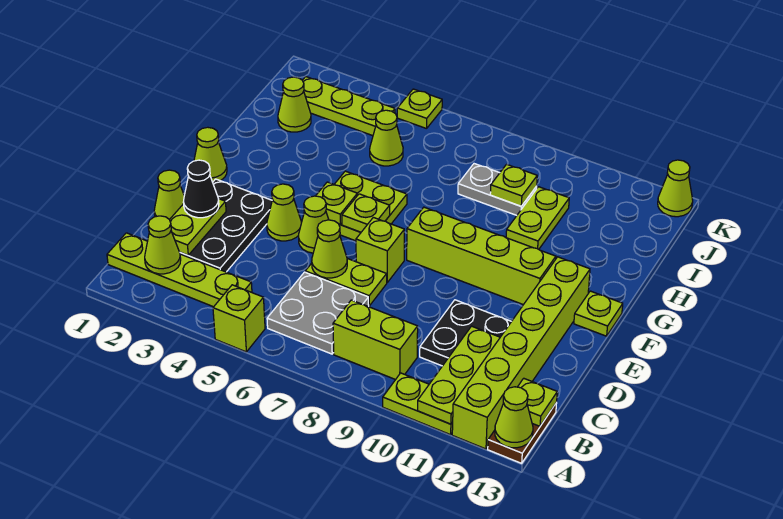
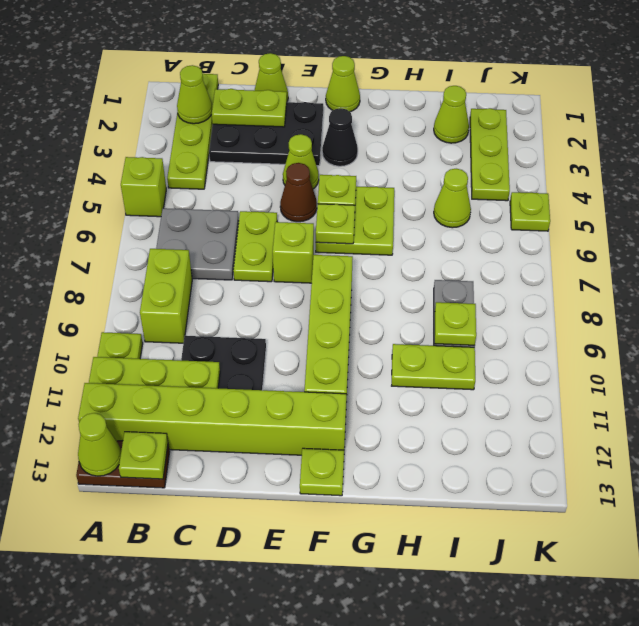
black cone D2 level 3 -> black cone F3 level 1
lime cone D6 level 2 -> none
lime cone E5 level 1 -> brown cone E5 level 1
lime cone K13 level 1 -> none

